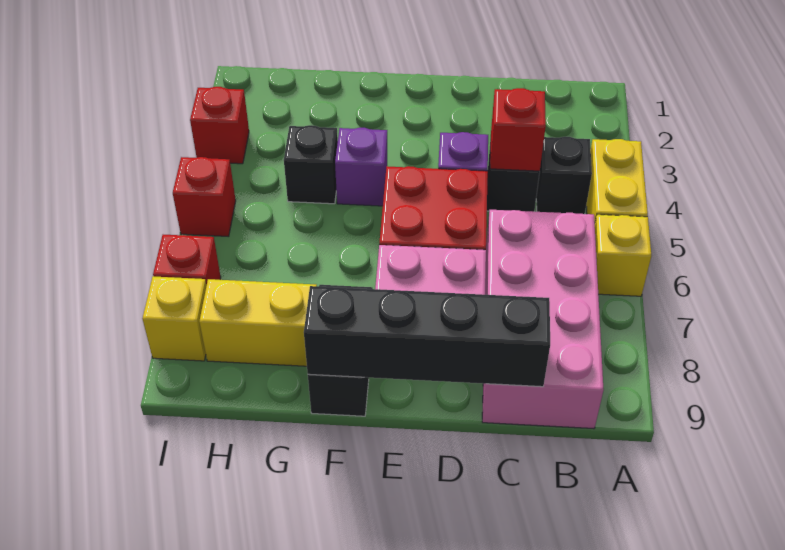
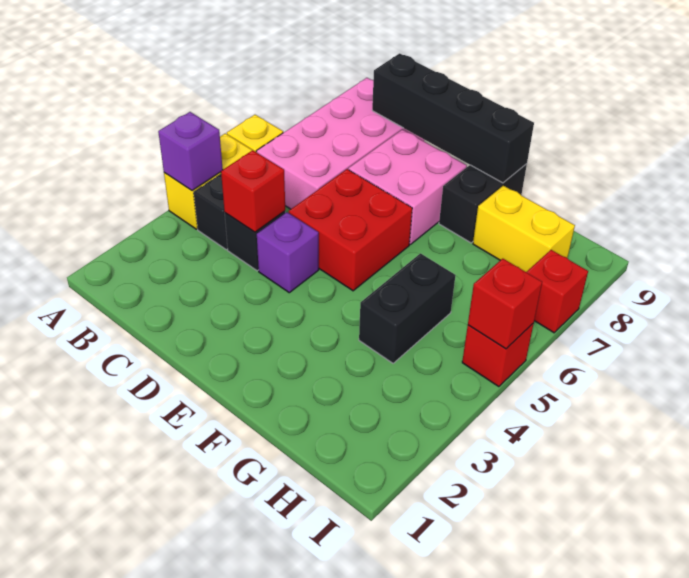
purple brick F4 level 1 -> purple brick A4 level 2
black brick G4 level 1 -> black brick G4:G5 level 1
red brick I3 level 1 -> red brick I5 level 2
yellow brick I8 level 1 -> none

